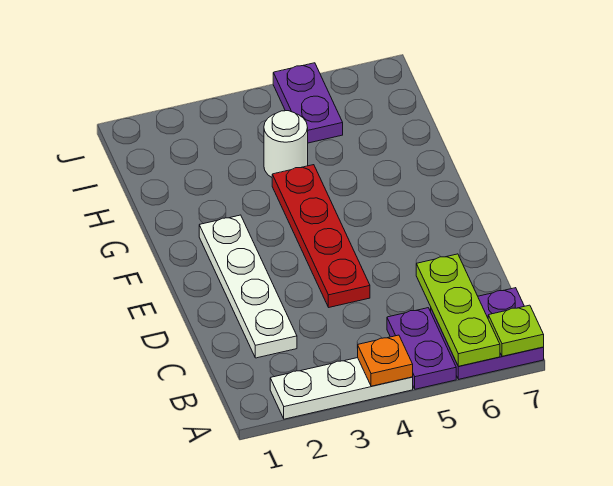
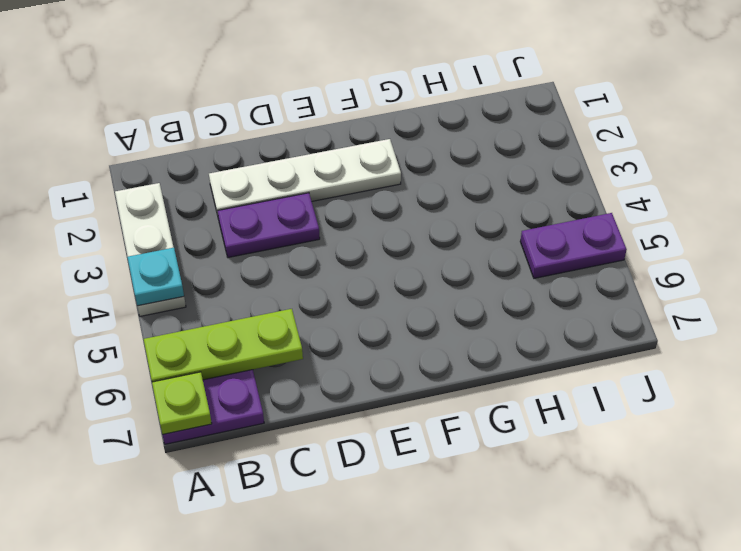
orange plate A4 level 2 -> cyan plate A4 level 2
purple plate A5:B5 level 1 -> purple plate C3:D3 level 1
red plate D4:G4 level 1 -> none
white round brick H4 level 1 -> none

